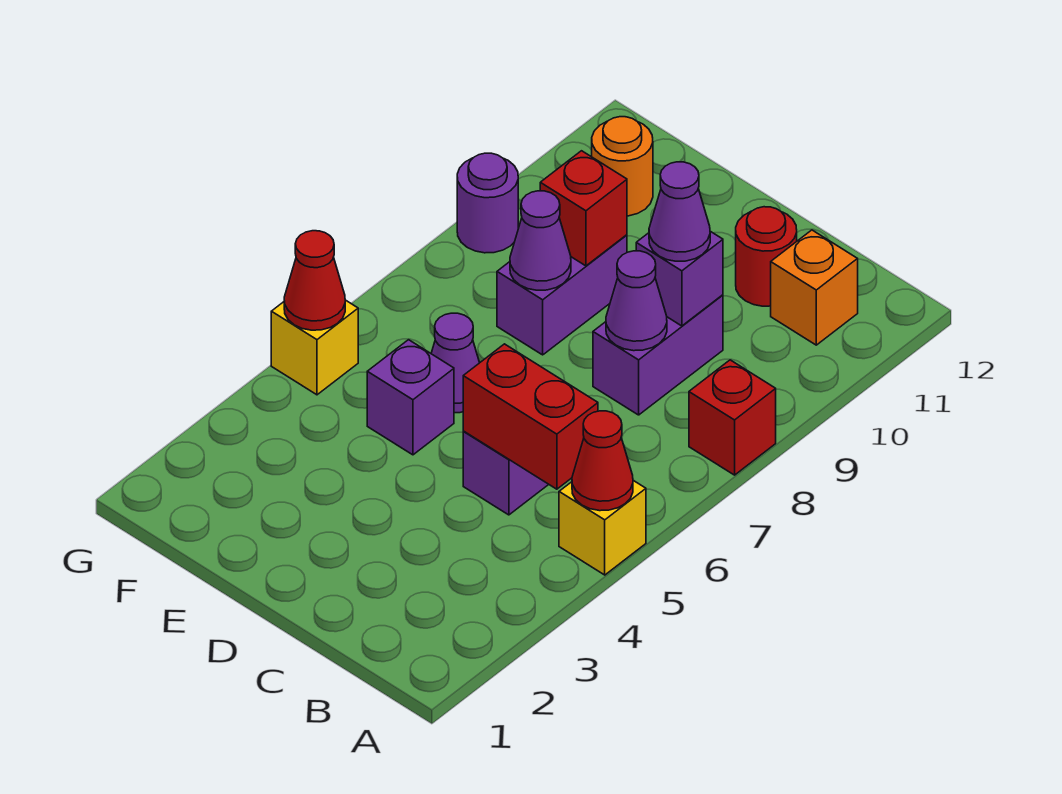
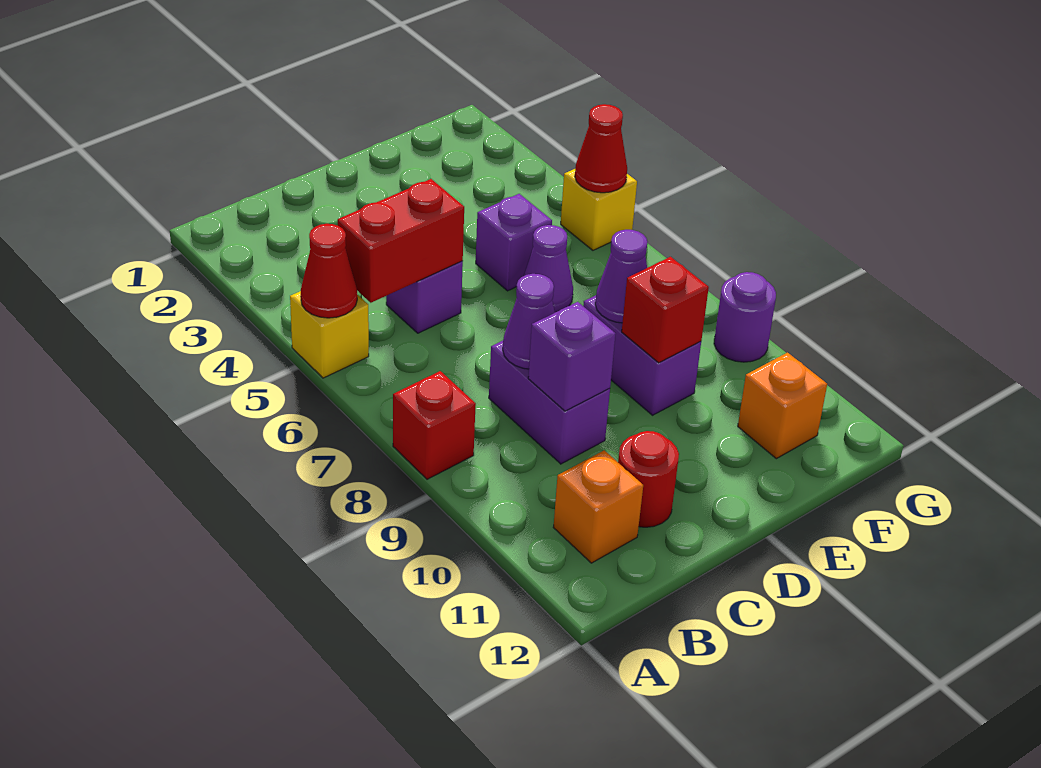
purple cone C9 level 3 -> none
orange round brick F11 level 1 -> orange brick F11 level 1

